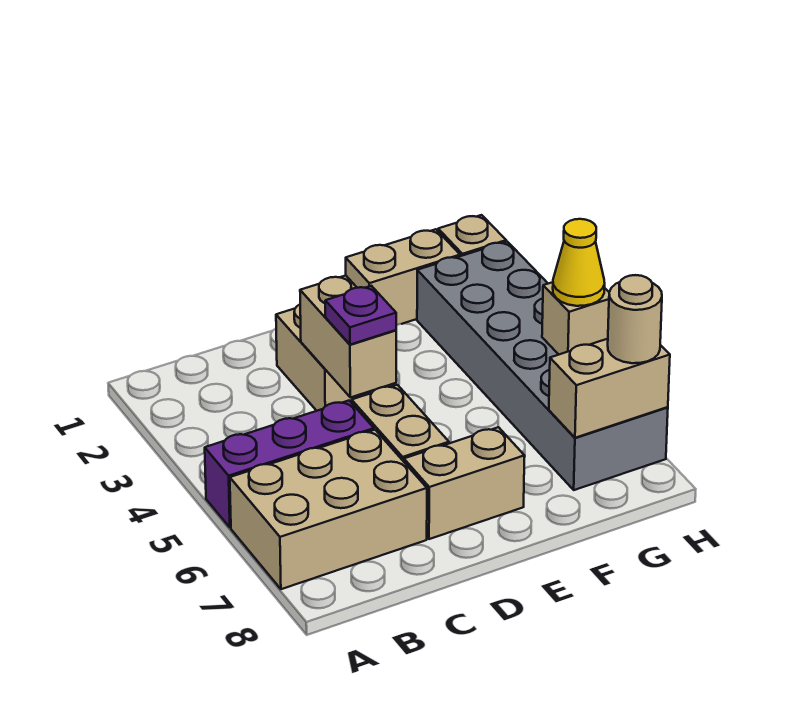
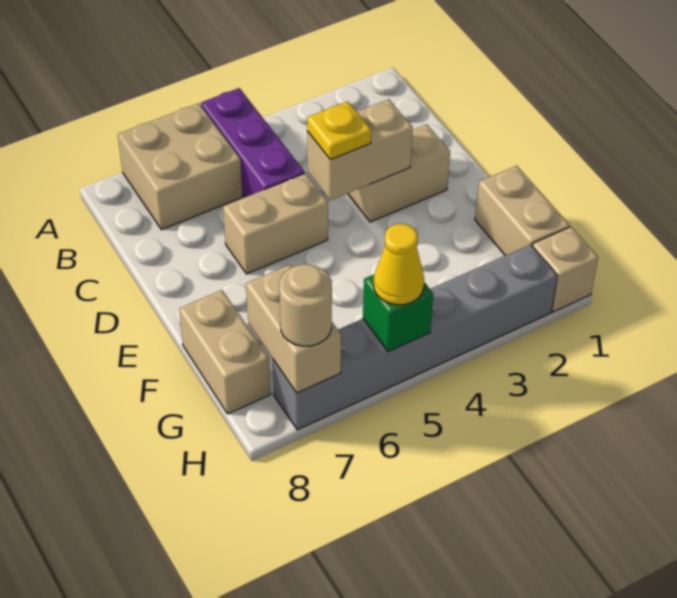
tan brick A6:C7 level 1 -> tan brick A6:B7 level 1
purple plate D4 level 3 -> yellow plate D4 level 3
tan brick D7:E7 level 1 -> tan brick F8:G8 level 1
grey brick G2:H7 level 1 -> grey brick H2:H7 level 1
tan brick H5 level 2 -> green brick H5 level 2

